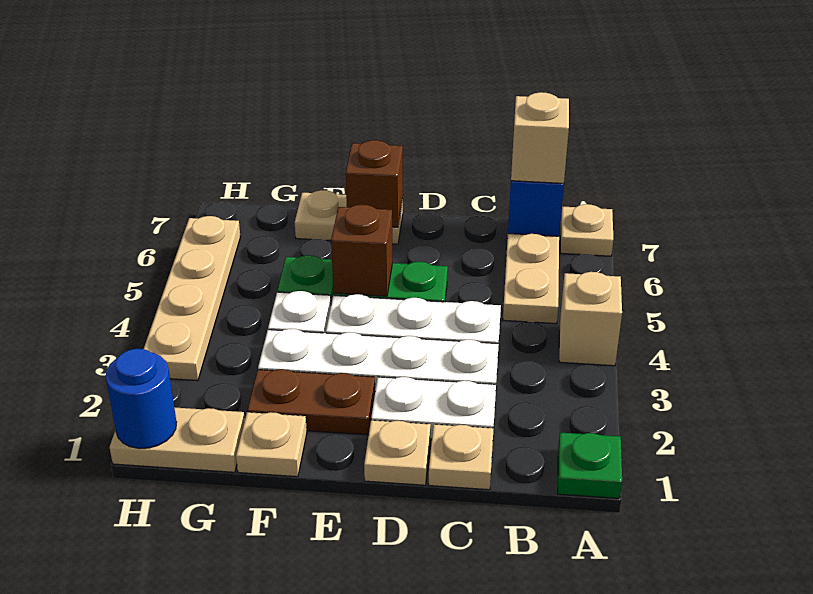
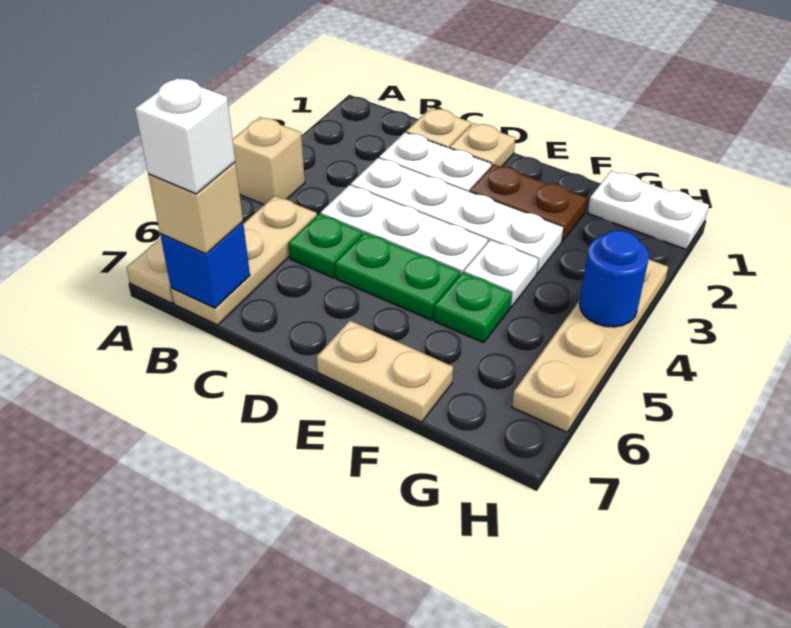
green plate A1 level 1 -> green plate C5 level 1
none -> white brick B7 level 4
brown brick E5 level 2 -> none
brown brick E7 level 2 -> none
tan plate F1 level 1 -> none
tan plate G1:H1 level 1 -> white plate G1:H1 level 1
blue round brick H1 level 2 -> blue round brick H4 level 2

